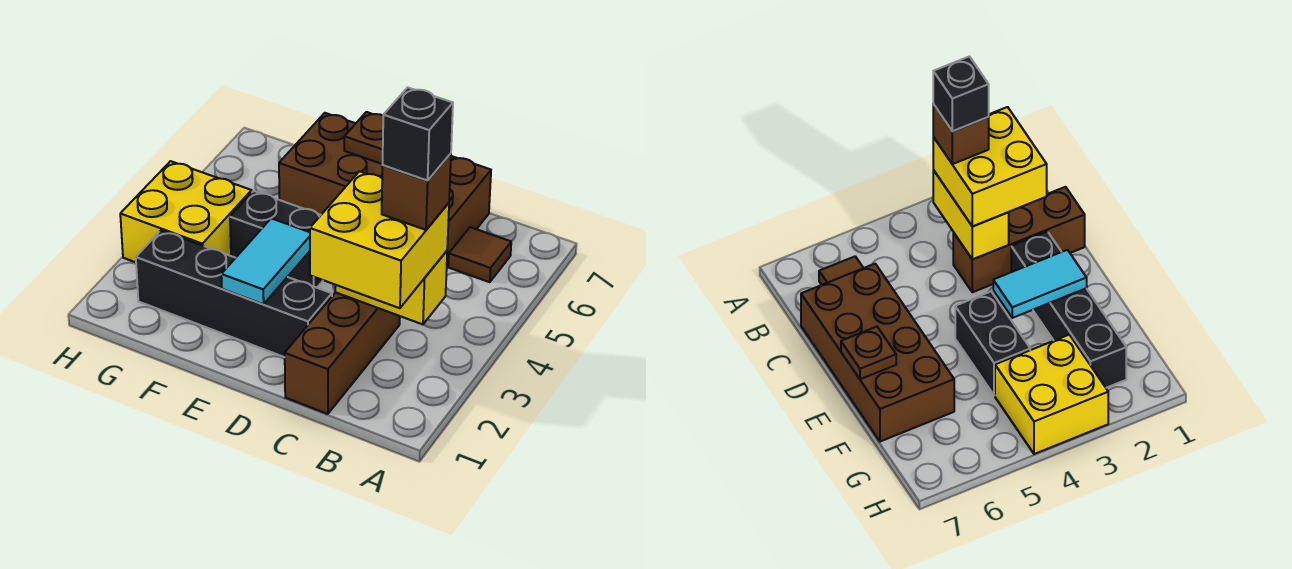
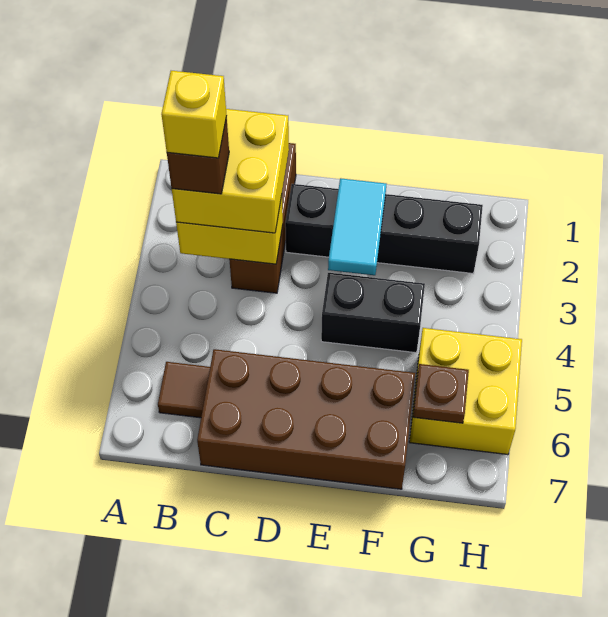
black brick B3 level 5 -> yellow brick B3 level 5
brown plate E7 level 2 -> brown plate G6 level 2
yellow brick G3:H4 level 1 -> yellow brick G5:H6 level 1

